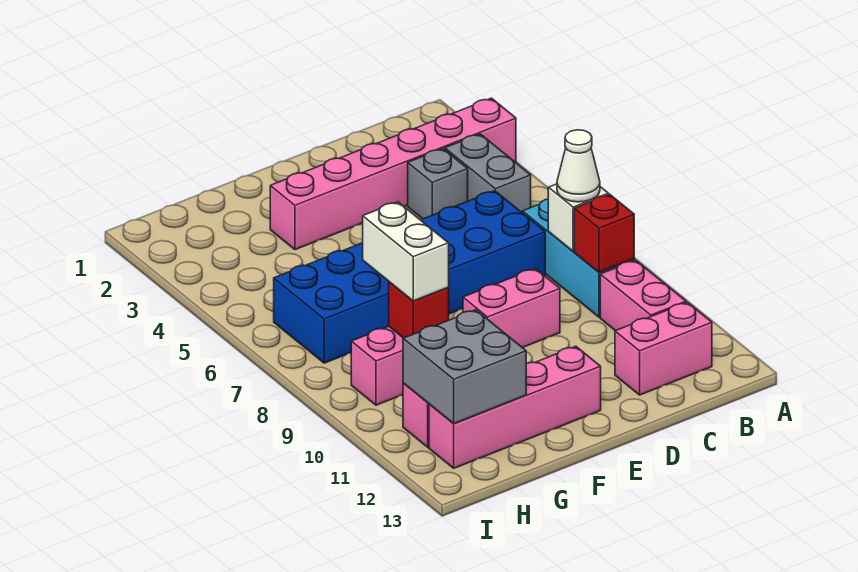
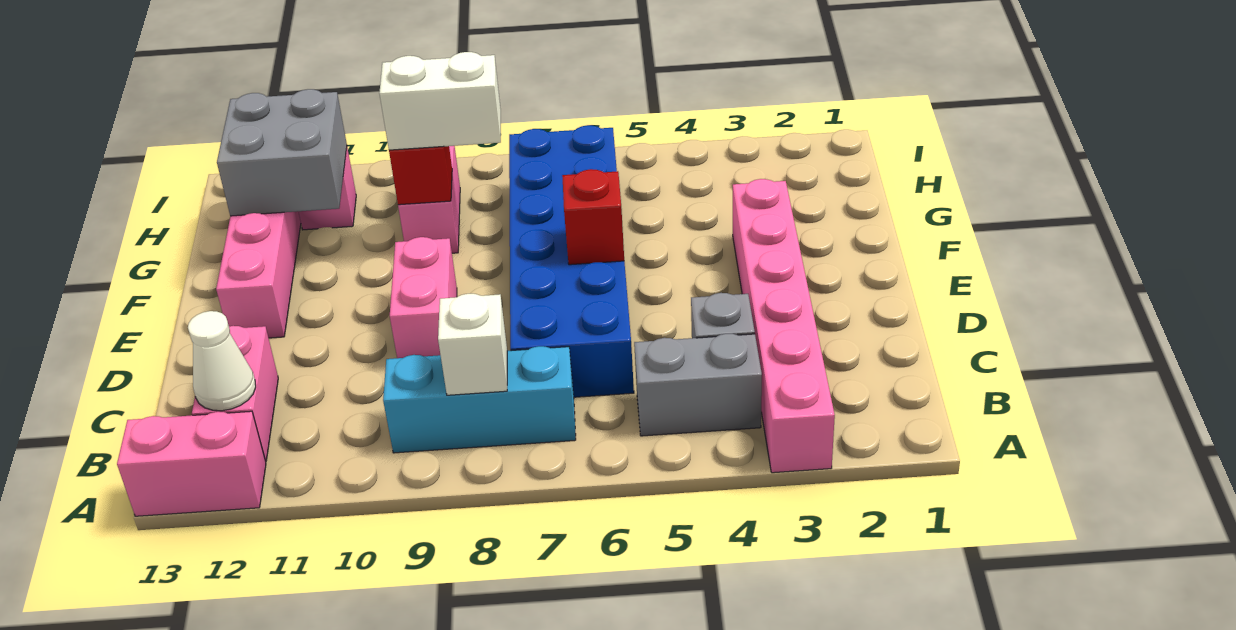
white cone B8 level 3 -> white cone B12 level 2
red brick B9 level 2 -> red brick E6 level 2
pink brick B10:B11 level 1 -> pink brick A12:A13 level 1

